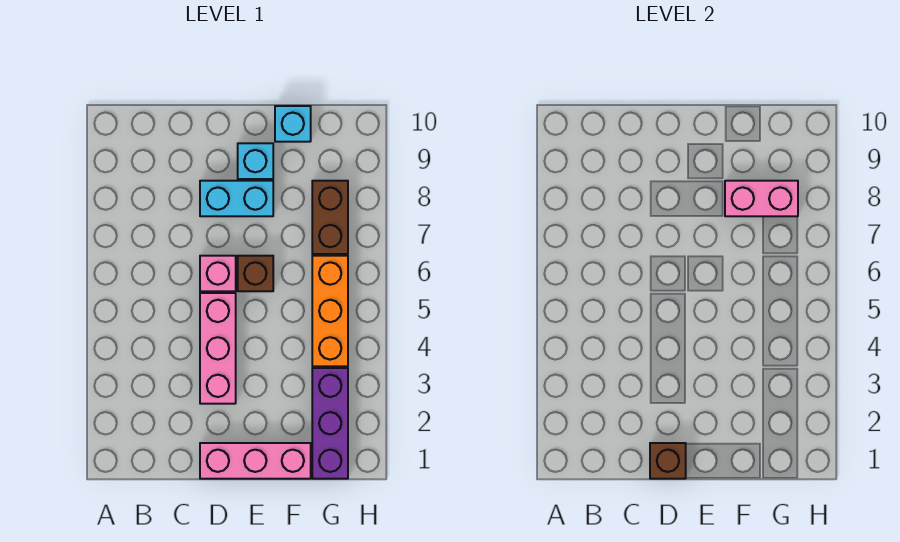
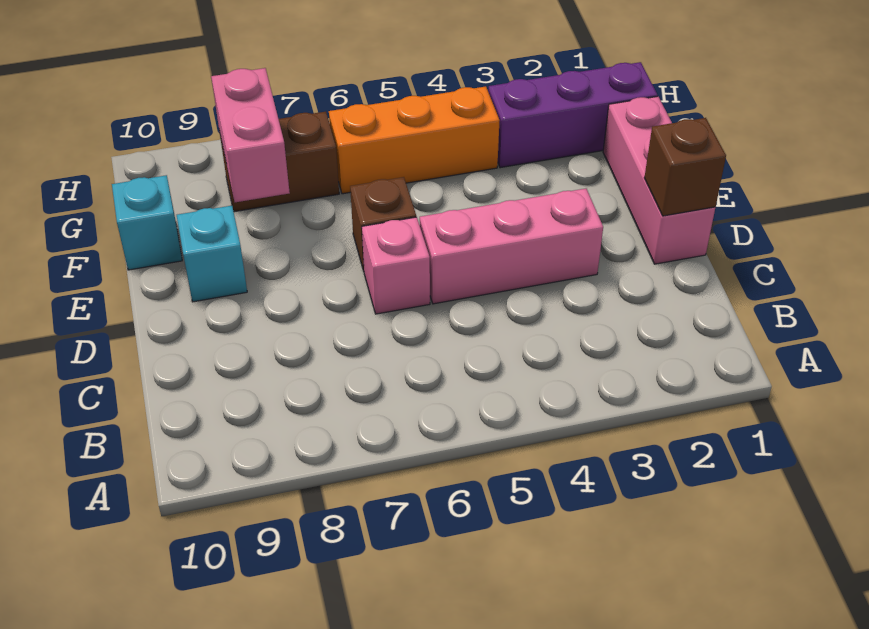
cyan brick D8:E8 level 1 -> none

